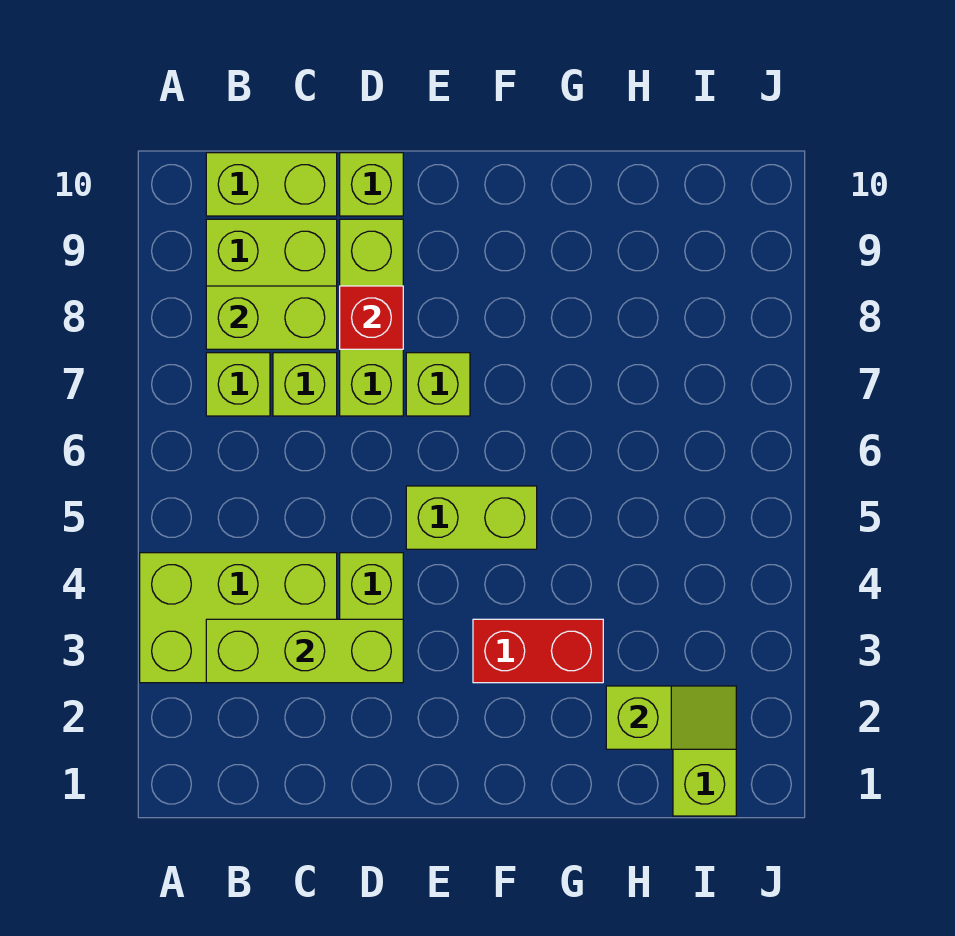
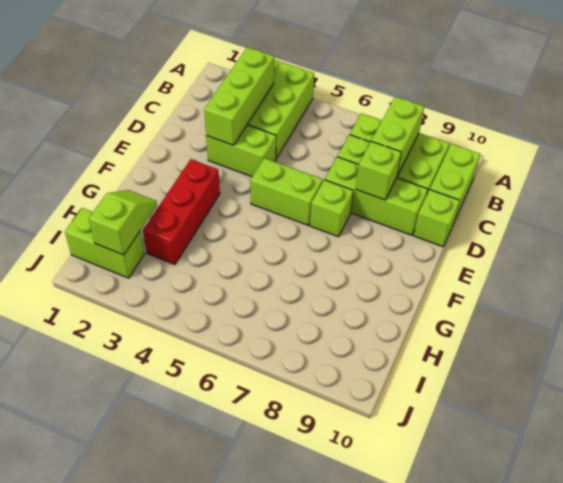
red brick D8 level 2 -> lime brick D8 level 2
lime brick E5:F5 level 1 -> lime brick E5:E6 level 1
red brick F3:G3 level 1 -> red brick F3:H3 level 1
lime slope H2:I2 level 2 top H -> lime slope H2:I2 level 2 top I

